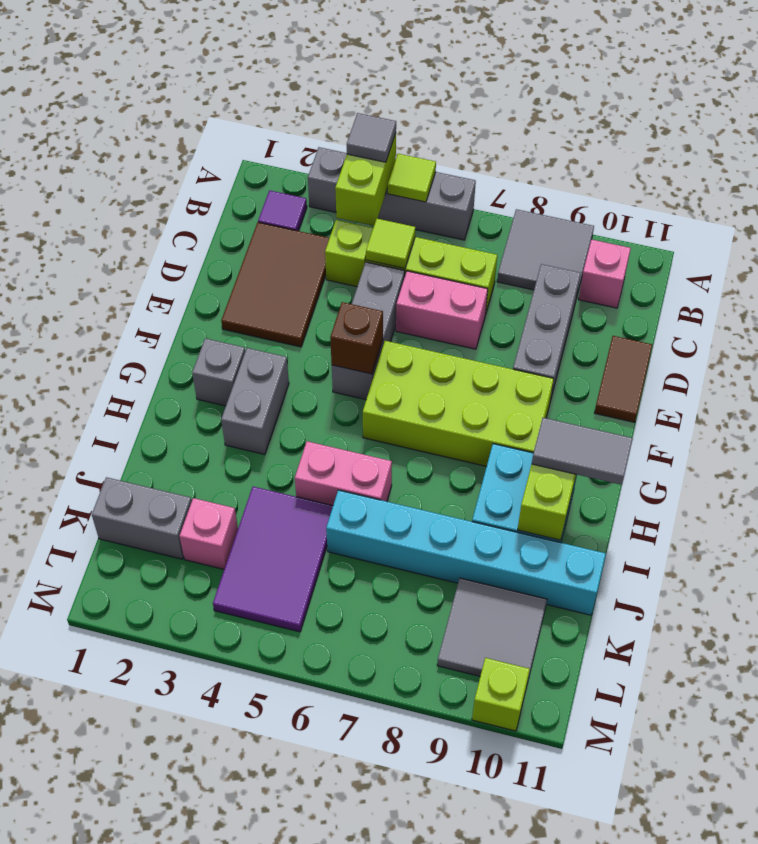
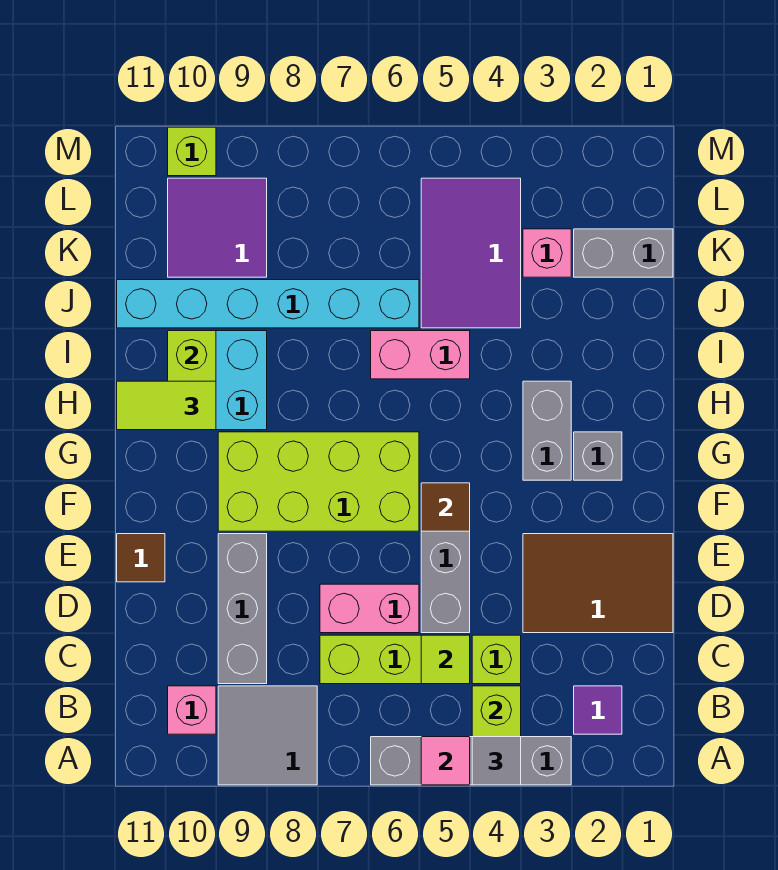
lime tile A5 level 2 -> pink tile A5 level 2
brown tile C2:E3 level 1 -> brown tile D1:E3 level 1
brown tile D11:E11 level 1 -> brown tile E11 level 1
brown brick F5 level 2 -> brown tile F5 level 2
grey tile H10:H11 level 3 -> lime tile H10:H11 level 3
grey tile K9:L10 level 1 -> purple tile K9:L10 level 1

